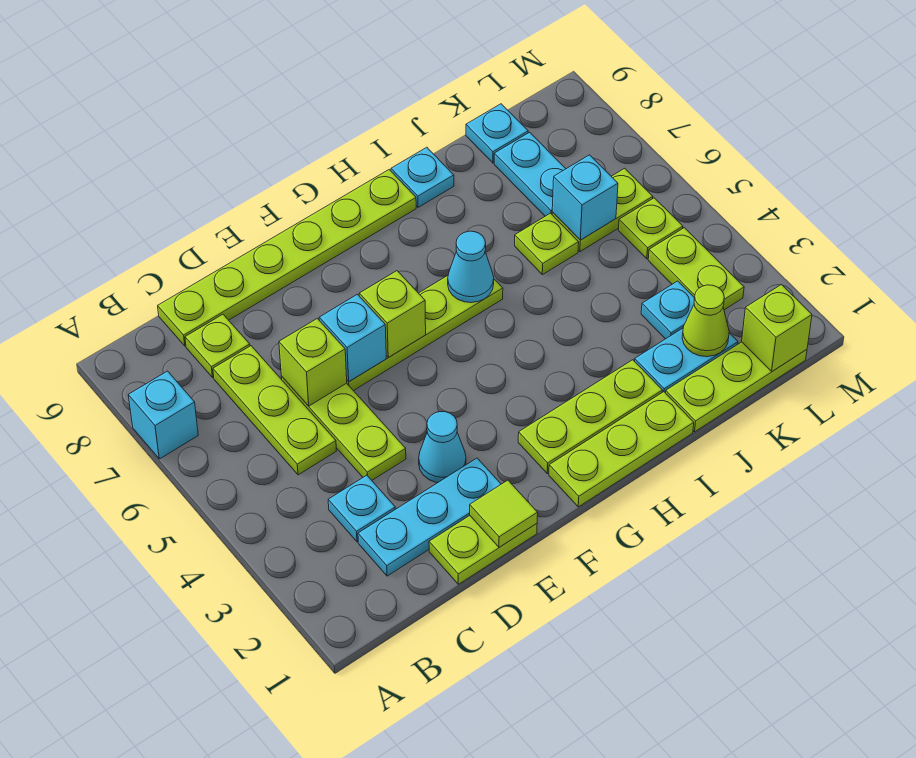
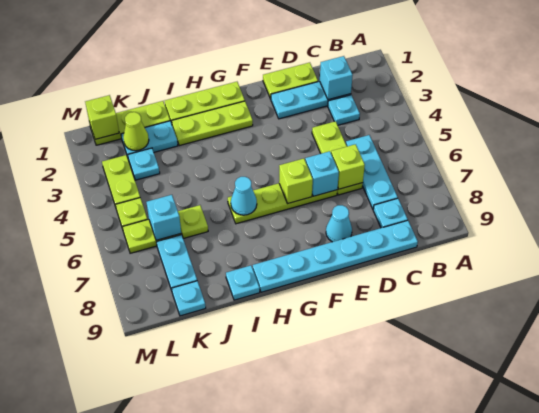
cyan brick A7 level 1 -> cyan brick C2 level 2
lime plate C5:C7 level 1 -> cyan plate C5:C7 level 1
lime plate C8 level 1 -> cyan plate C8 level 1
lime plate C9:H9 level 1 -> cyan plate C9:H9 level 1
lime tile E1 level 2 -> none
cyan cone E3 level 1 -> cyan cone E8 level 1

